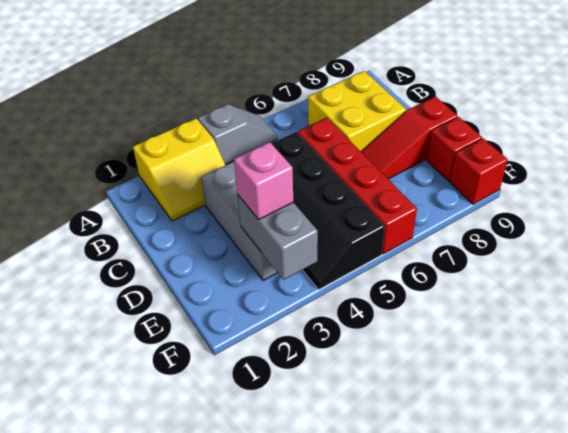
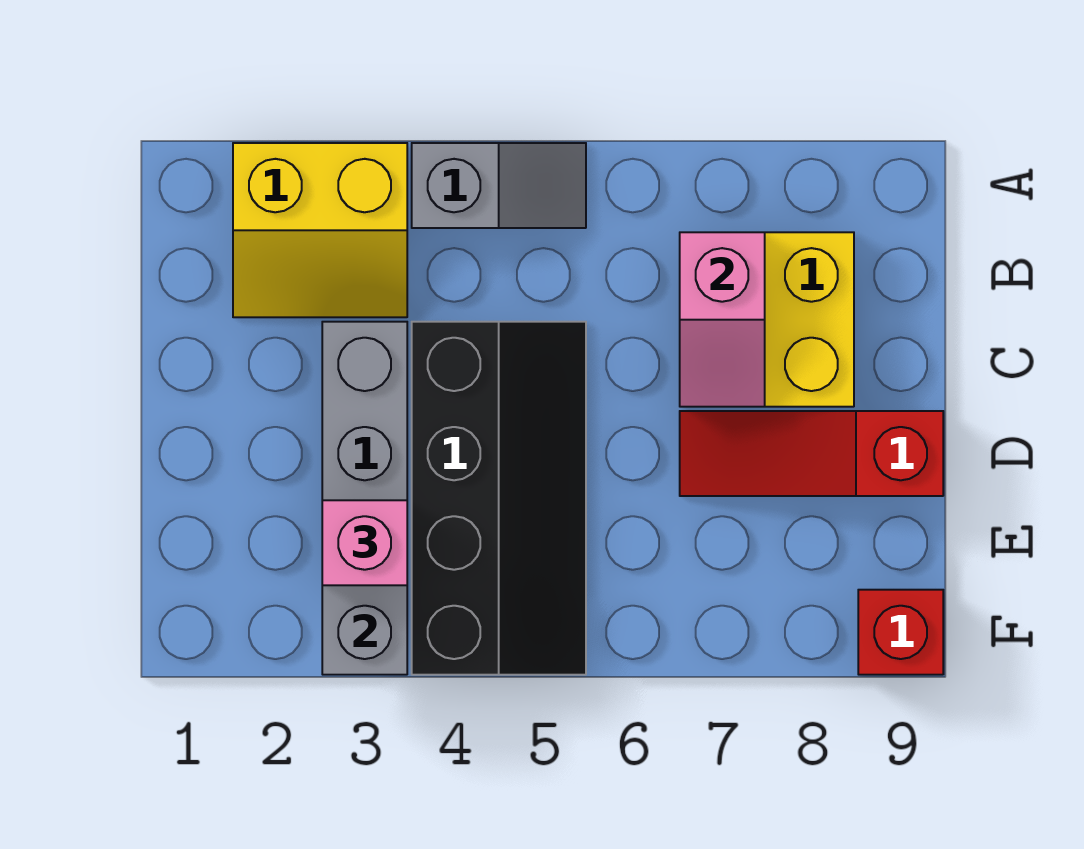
none -> pink slope B7:C7 level 2 top B
black slope C4:F5 level 1 top 5 -> black slope C4:F5 level 1 top 4
red brick C6:F6 level 1 -> none
red brick E9 level 1 -> none

